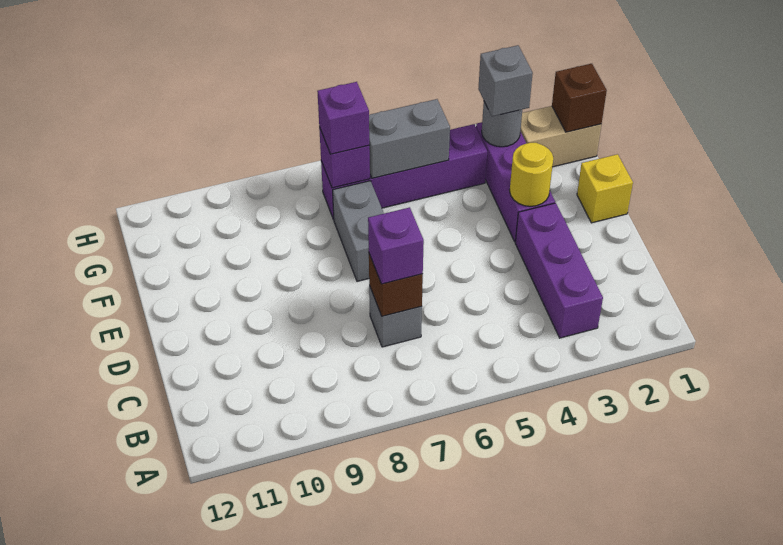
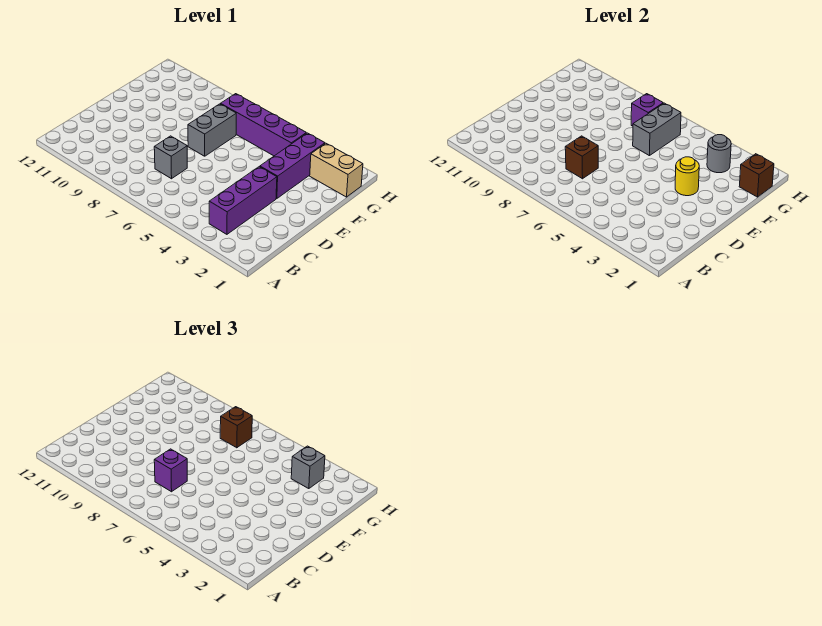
yellow brick E1 level 1 -> none
grey brick G5:G6 level 2 -> grey brick F6:G6 level 2
purple brick G7 level 3 -> brown brick G7 level 3

